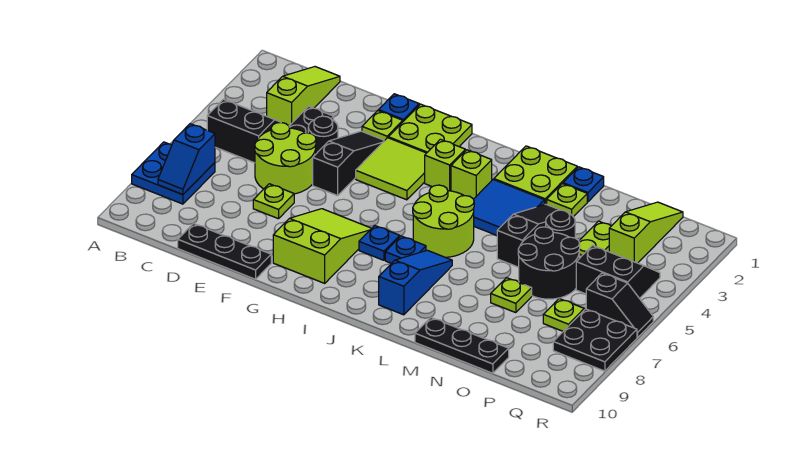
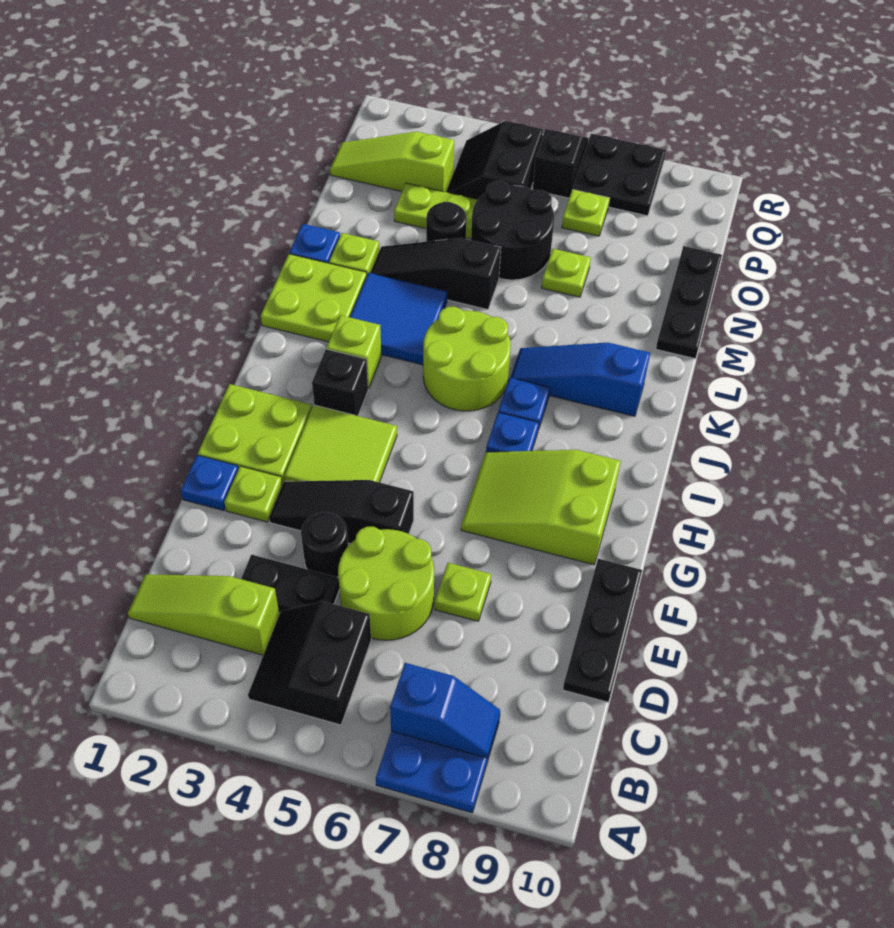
lime brick I3 level 1 -> black brick I3 level 1

